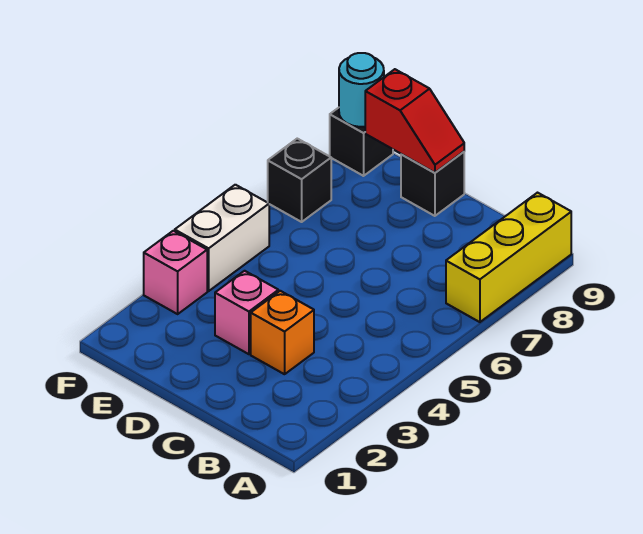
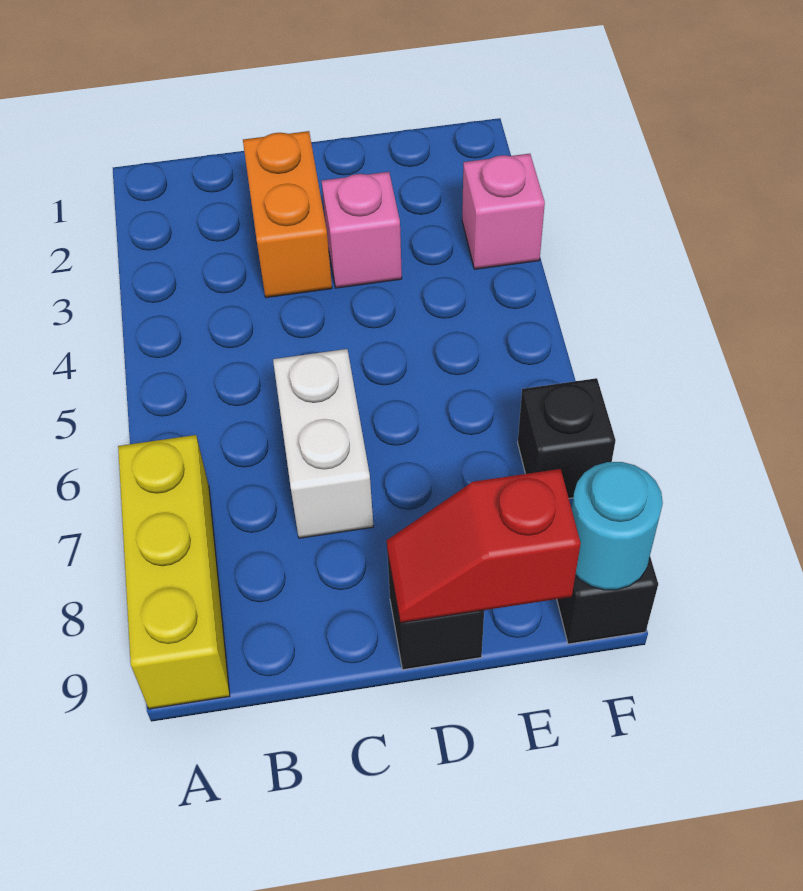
orange brick C3 level 1 -> orange brick C2:C3 level 1
white brick F4:F5 level 1 -> white brick C6:C7 level 1

